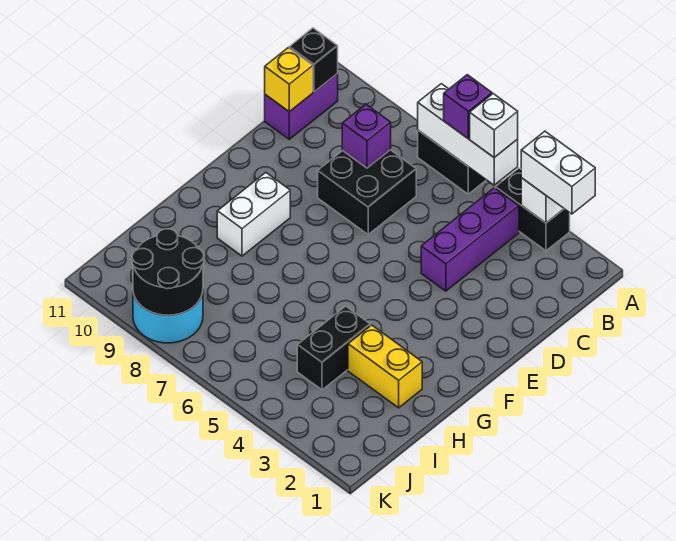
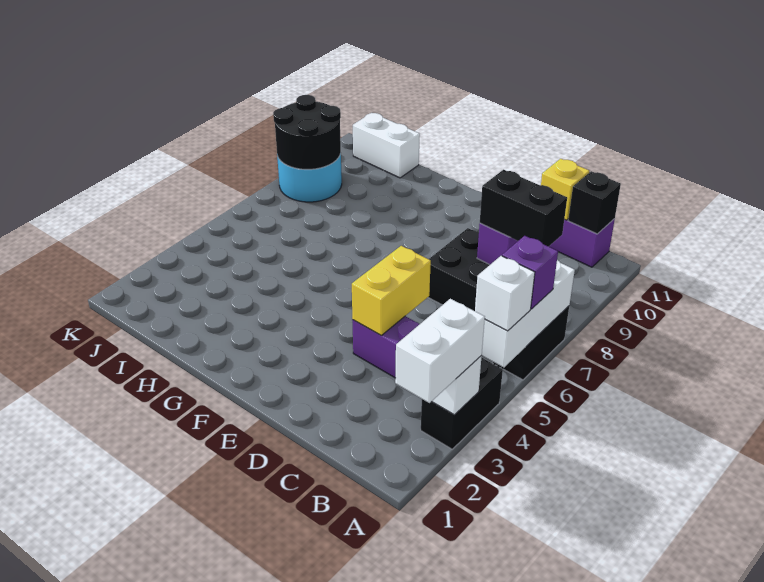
white brick F9:G9 level 1 -> white brick I11:J11 level 1
yellow brick H2:H3 level 1 -> yellow brick D4:D5 level 2
black brick H4:I4 level 1 -> black brick B8:C8 level 3

